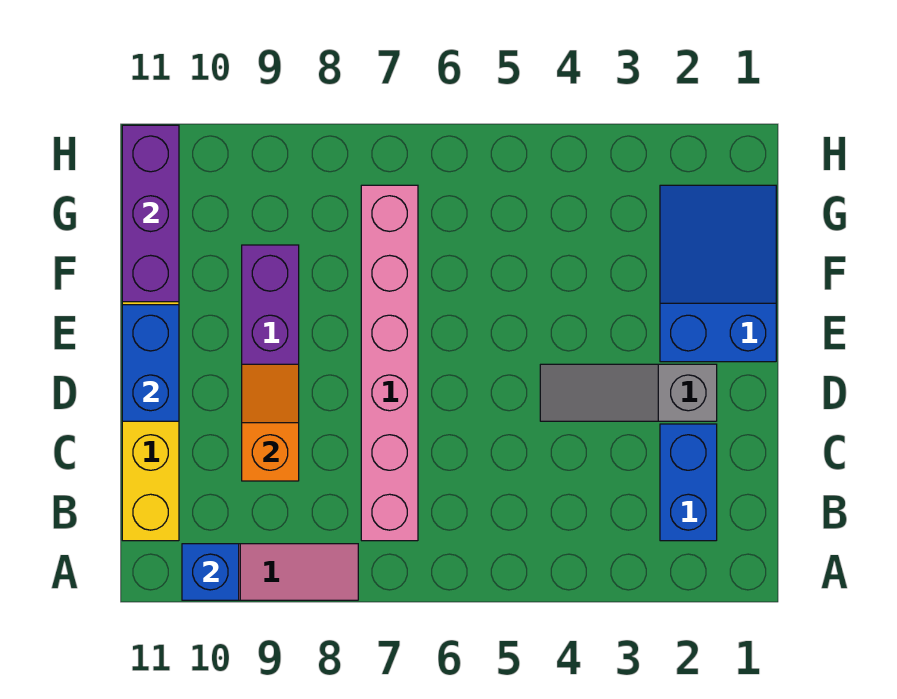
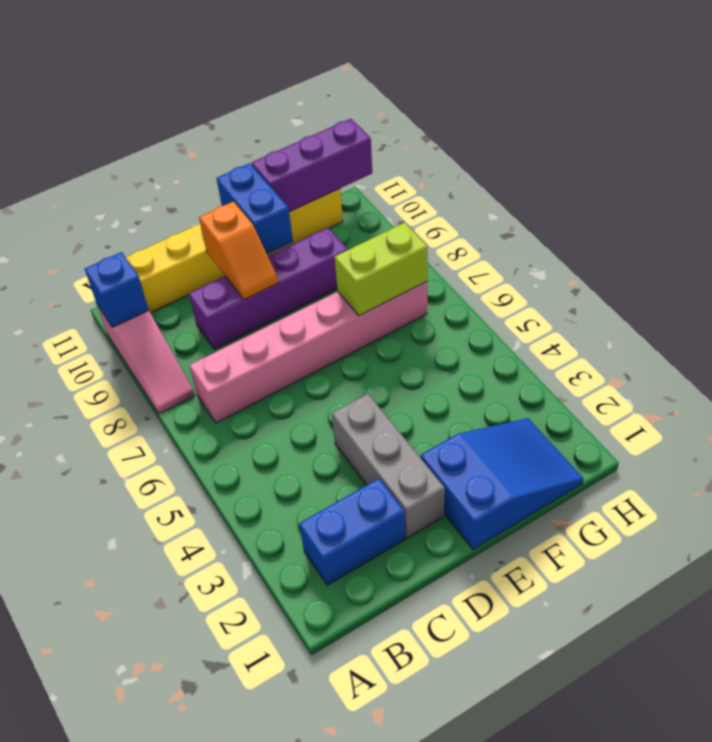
orange slope C9:D9 level 2 top C -> orange slope D9:D10 level 2 top 10
grey slope D2:D4 level 1 top 2 -> grey brick D2:D4 level 1
blue brick D11:E11 level 2 -> blue brick E10:E11 level 2
none -> lime brick F7:G7 level 2

